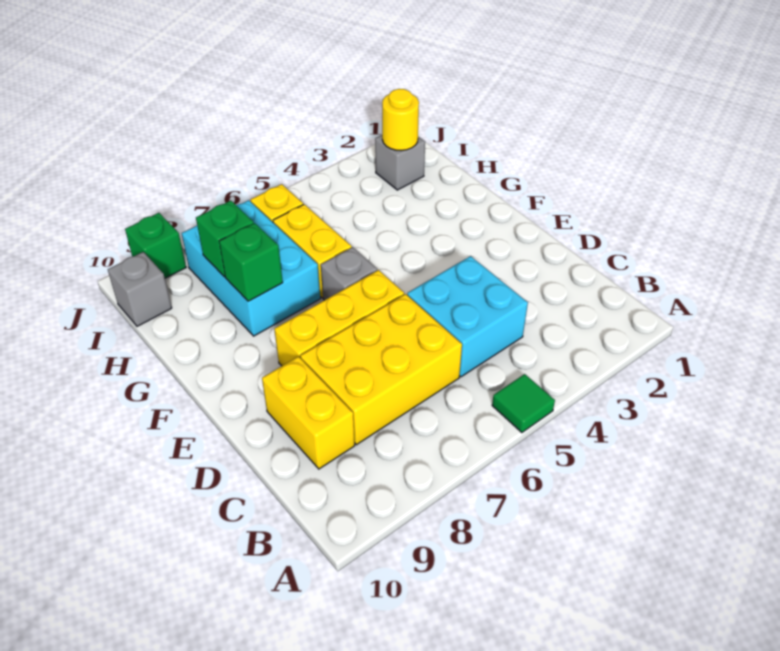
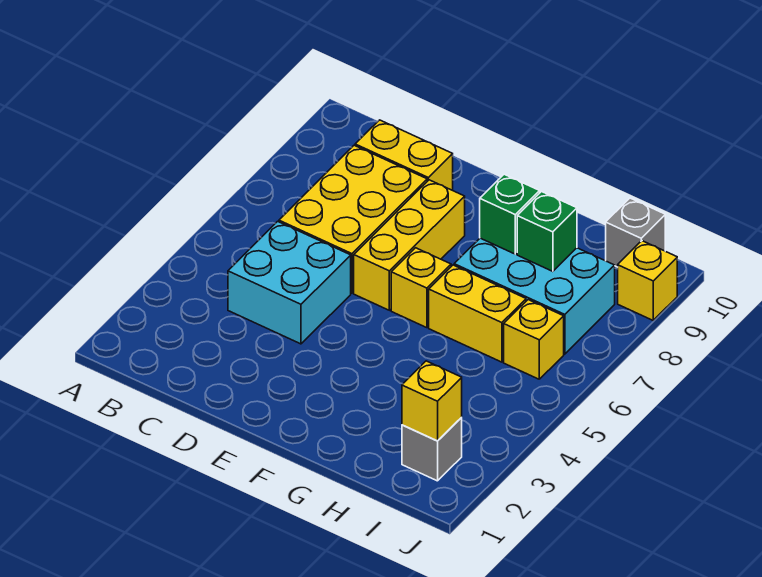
green tile A5 level 1 -> none
grey brick F6 level 1 -> yellow brick F6 level 1
yellow round brick I2 level 2 -> yellow brick I2 level 2
green brick J9 level 1 -> yellow brick J9 level 1

